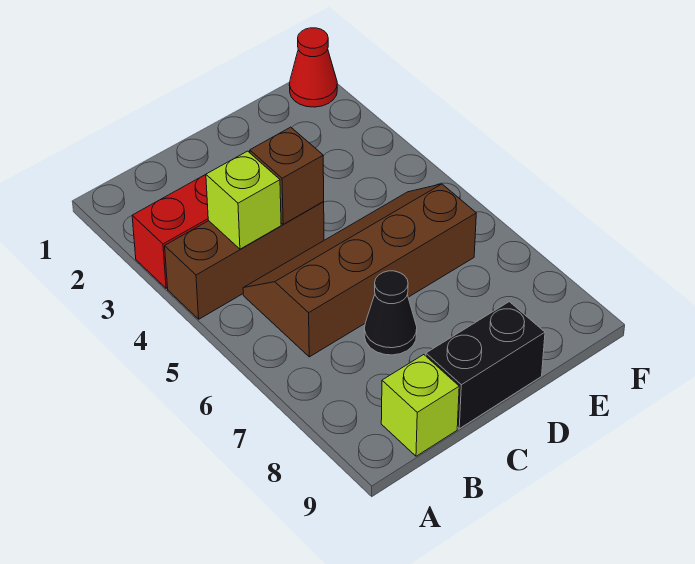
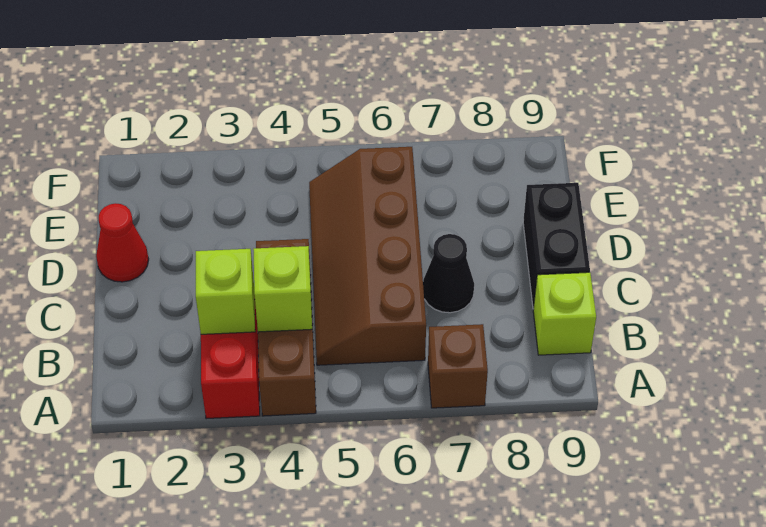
none -> lime brick B3 level 2
brown brick C4 level 2 -> brown brick A7 level 1
red cone F1 level 1 -> red cone D1 level 1

